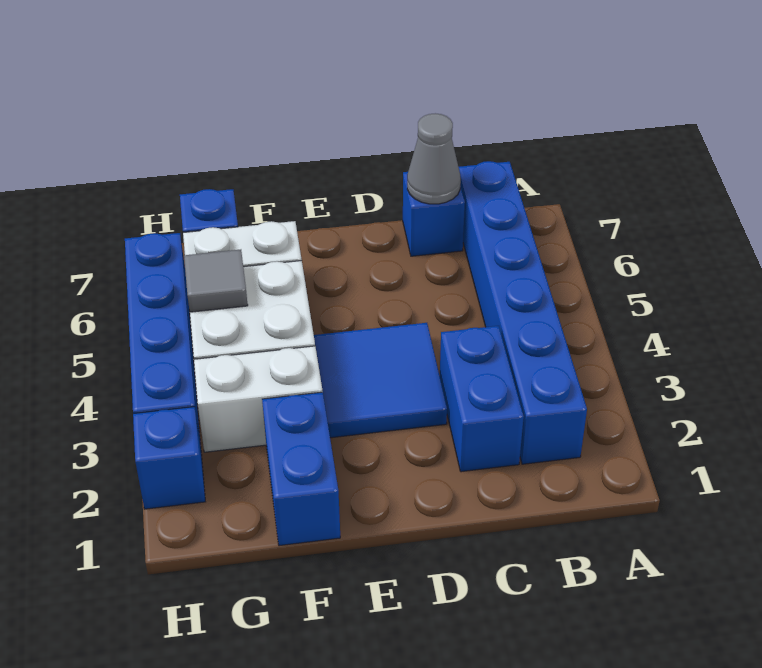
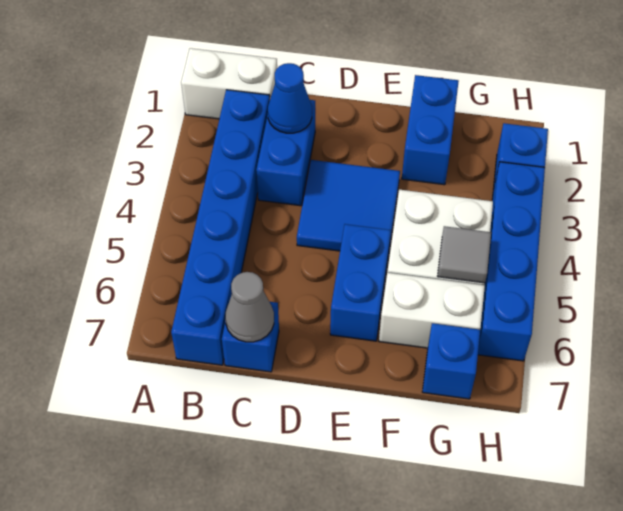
none -> blue cone C2 level 2
none -> blue brick E5:E6 level 1
white brick F3:G3 level 1 -> white brick A1:B1 level 1

